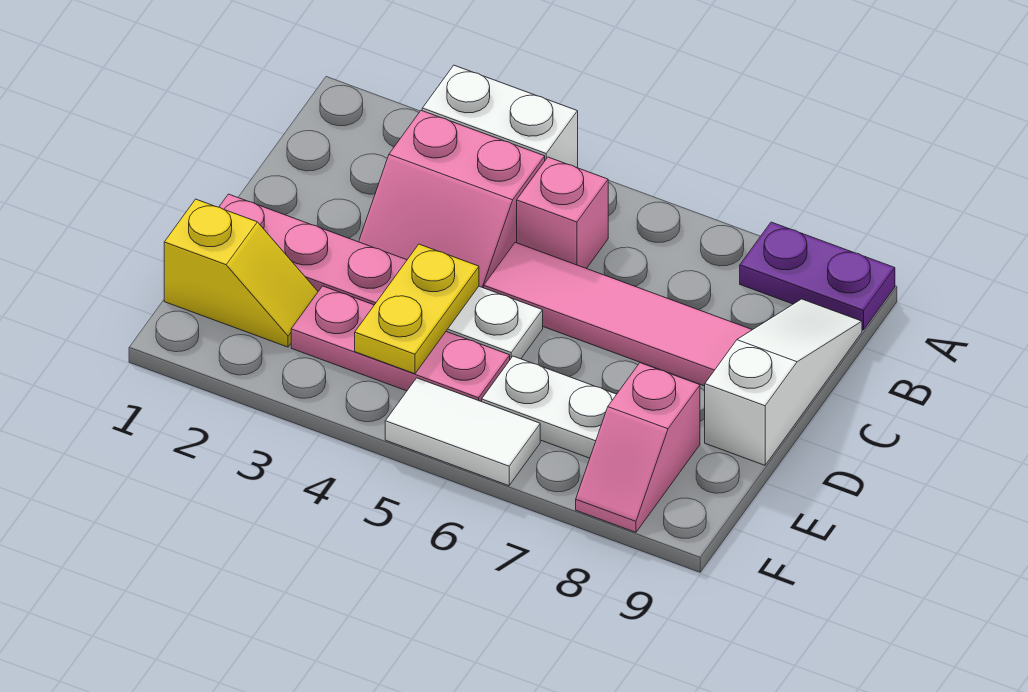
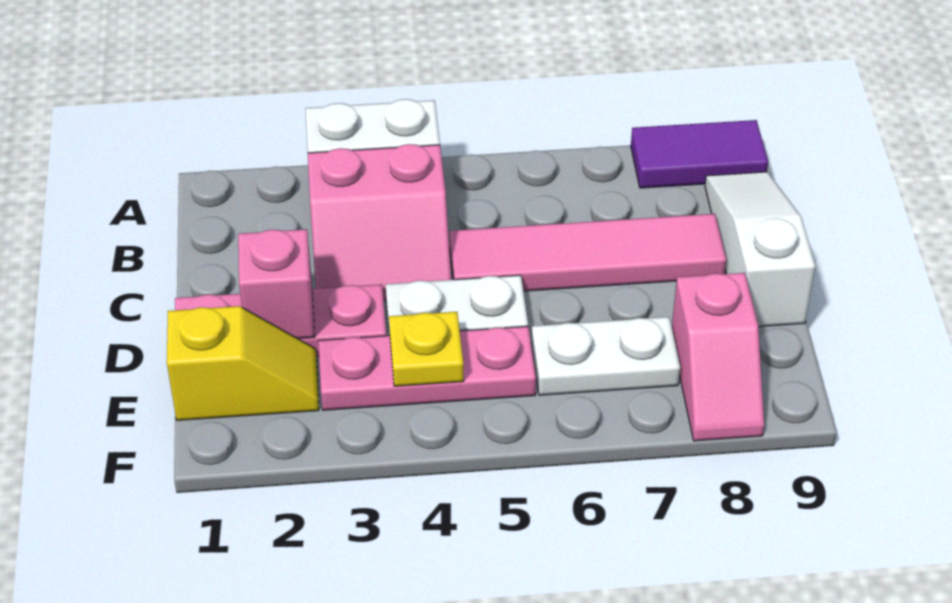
purple plate A8:A9 level 1 -> purple tile A8:A9 level 1
pink brick B5 level 1 -> pink brick D2 level 2
yellow plate D4:E4 level 2 -> yellow plate E4 level 2
white tile F5:F6 level 1 -> none

